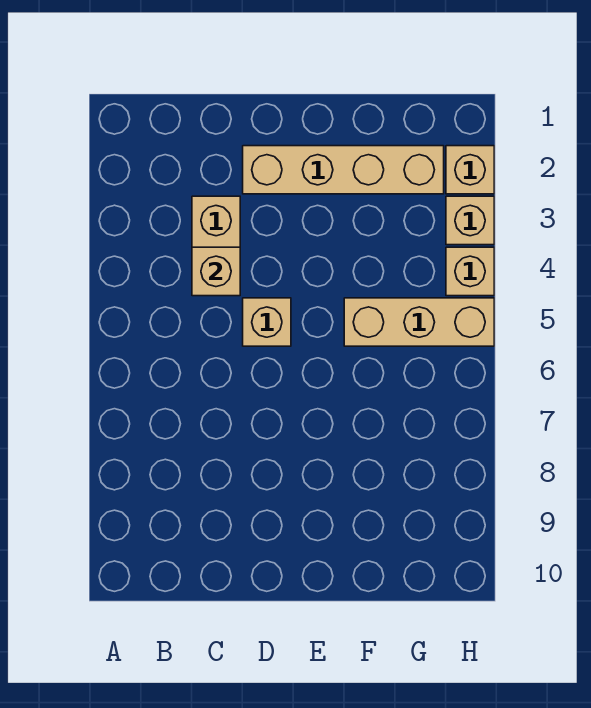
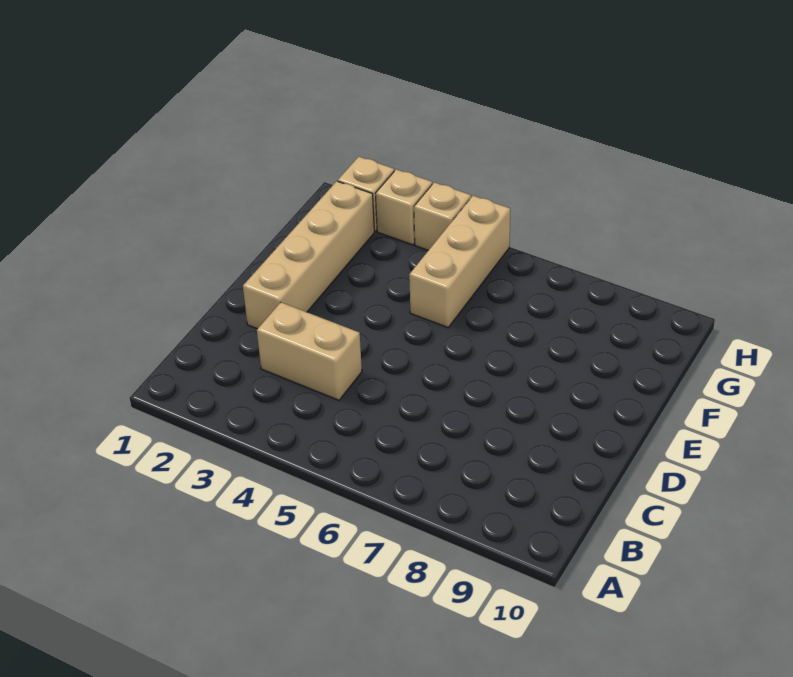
tan brick C4 level 2 -> none
tan brick D5 level 1 -> none

